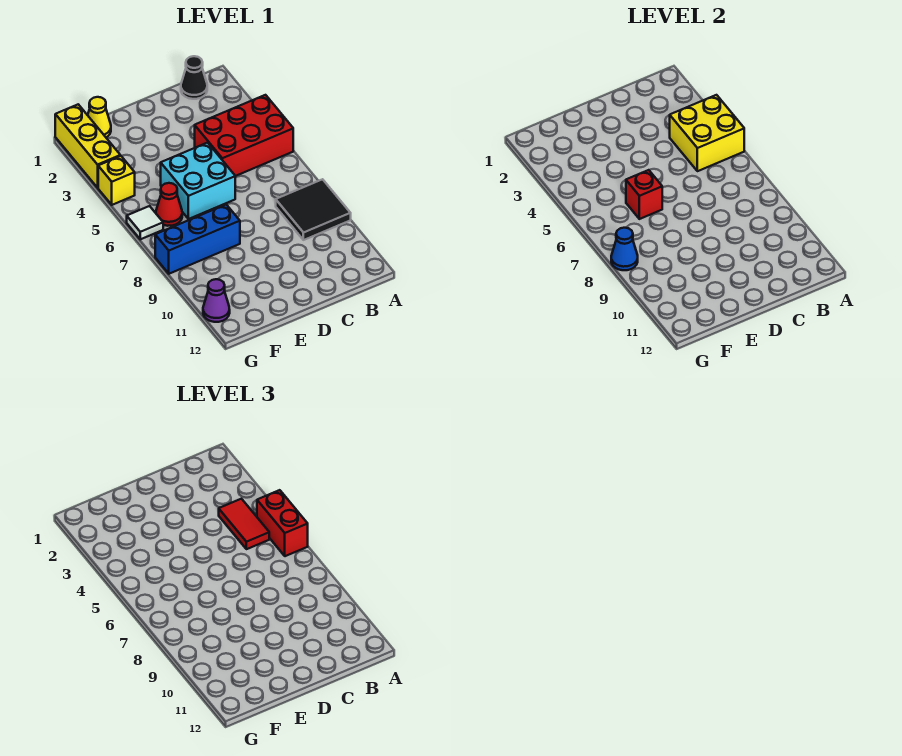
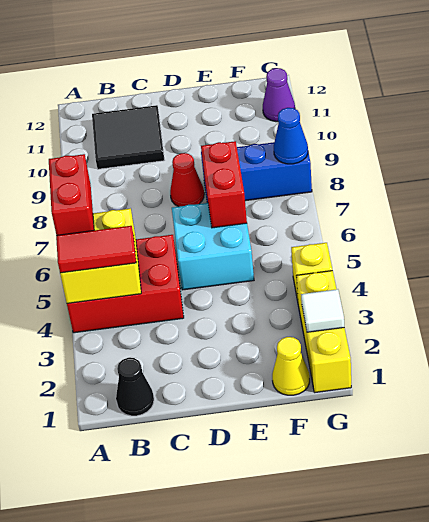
black tile A8:B9 level 1 -> black tile B10:C11 level 1
red tile B4:B5 level 3 -> red tile A4:B4 level 3
red brick E6 level 2 -> red brick E6:E7 level 2
red cone F6 level 1 -> red cone D8 level 1
white tile G6 level 1 -> white tile G2 level 2

